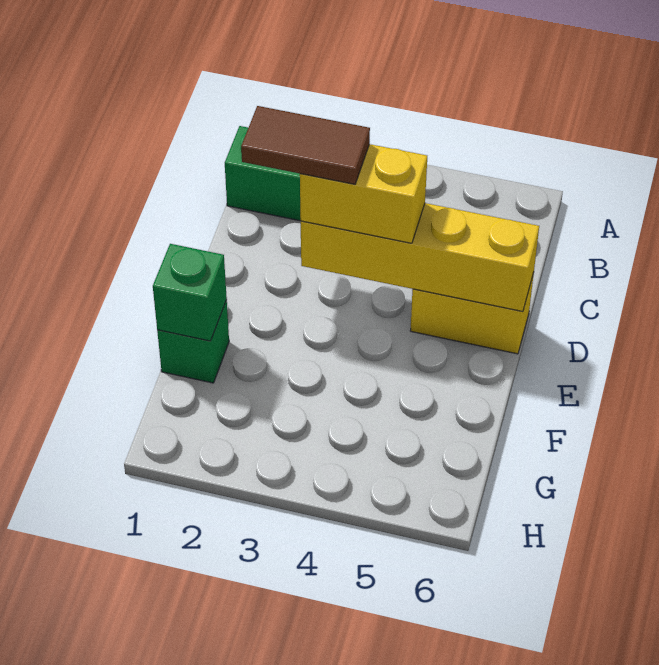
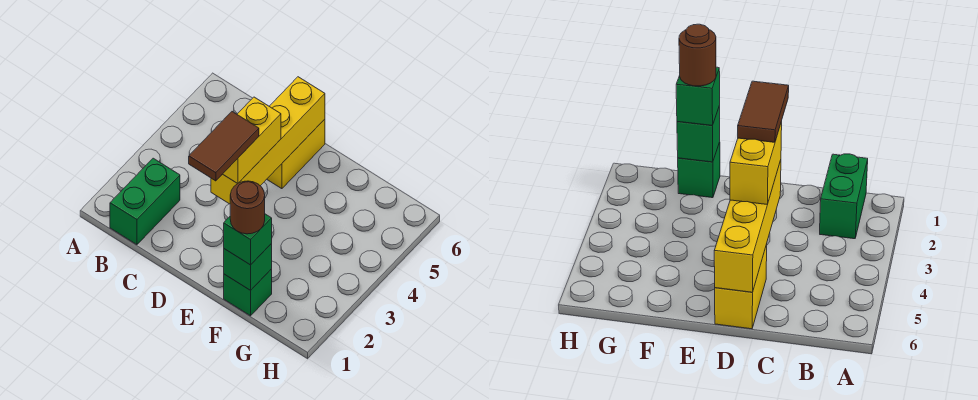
none -> green brick F1 level 3
none -> brown round brick F1 level 4

